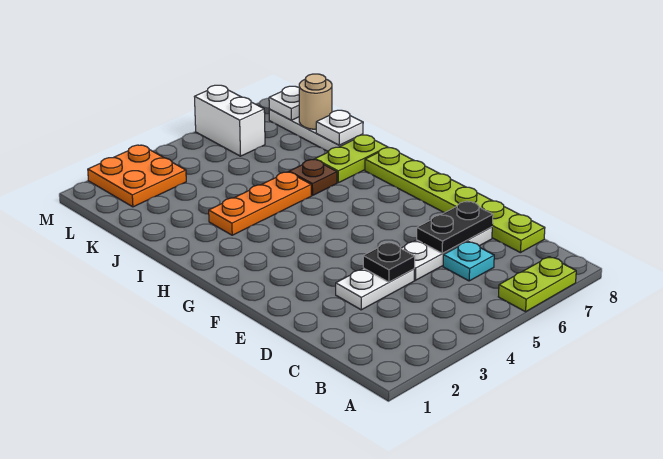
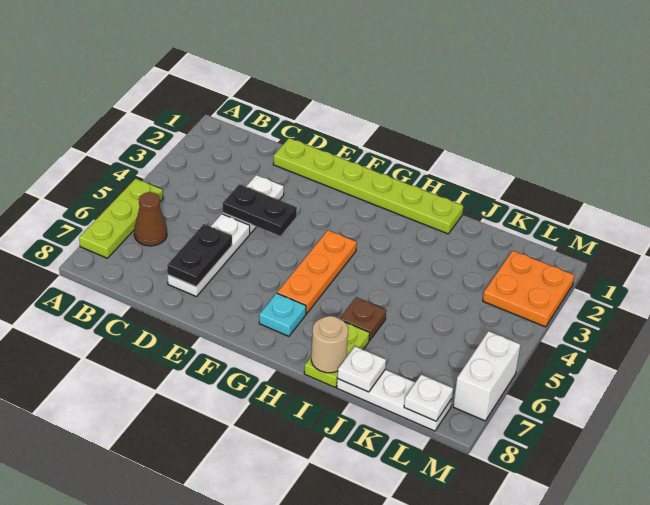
lime plate A6:A7 level 1 -> lime plate A5:A7 level 1
none -> brown cone B6 level 1
cyan plate C6 level 1 -> cyan plate G7 level 1
lime plate C8:H8 level 1 -> lime plate D1:I1 level 1
black plate D4 level 2 -> black plate D4:E4 level 2
orange plate I3:I5 level 1 -> orange plate G4:G6 level 1
tan round brick K8 level 2 -> tan round brick I8 level 2
white brick L6:M6 level 1 -> white brick M6:M7 level 1

